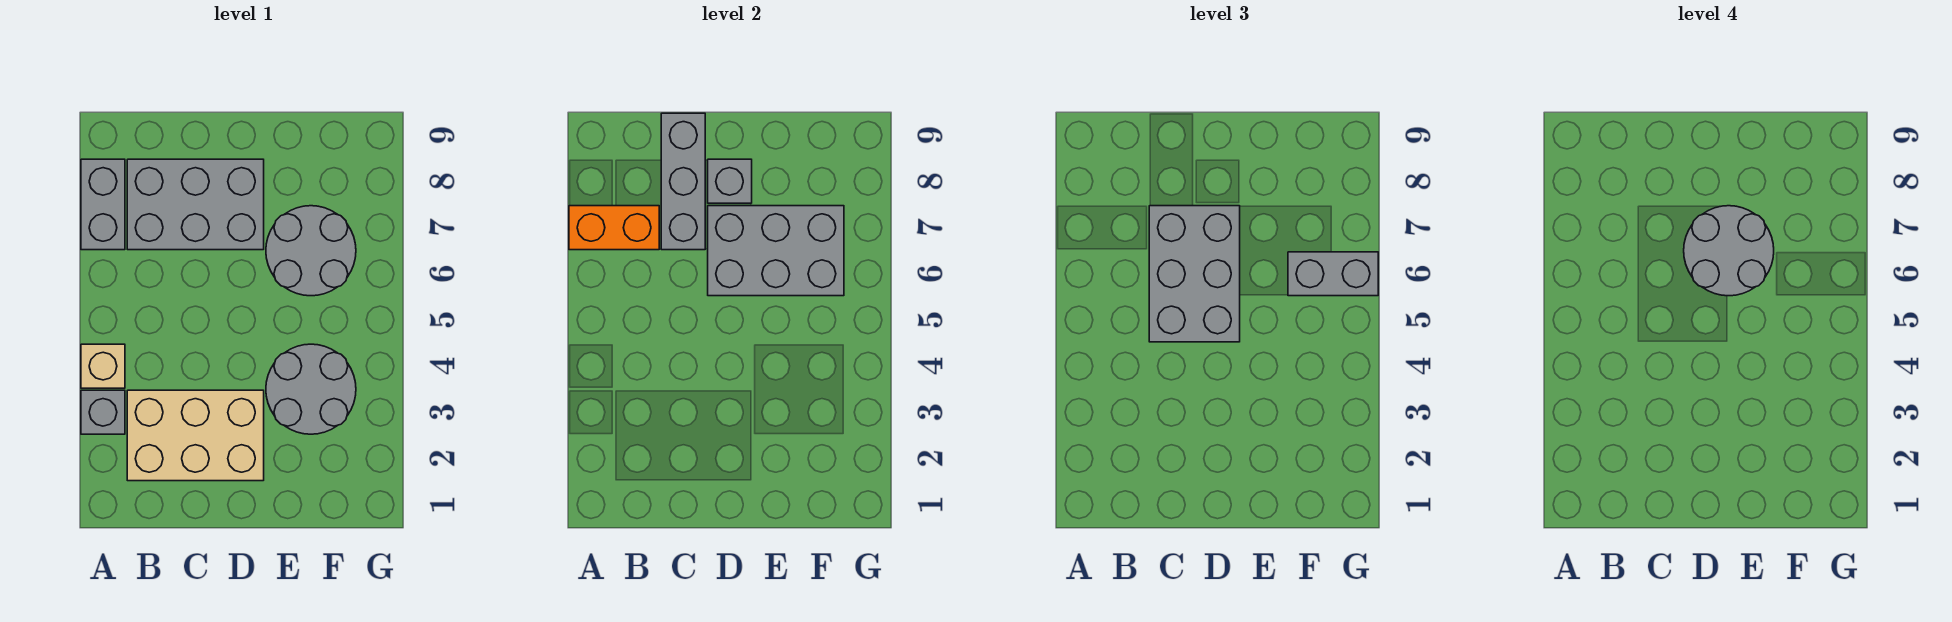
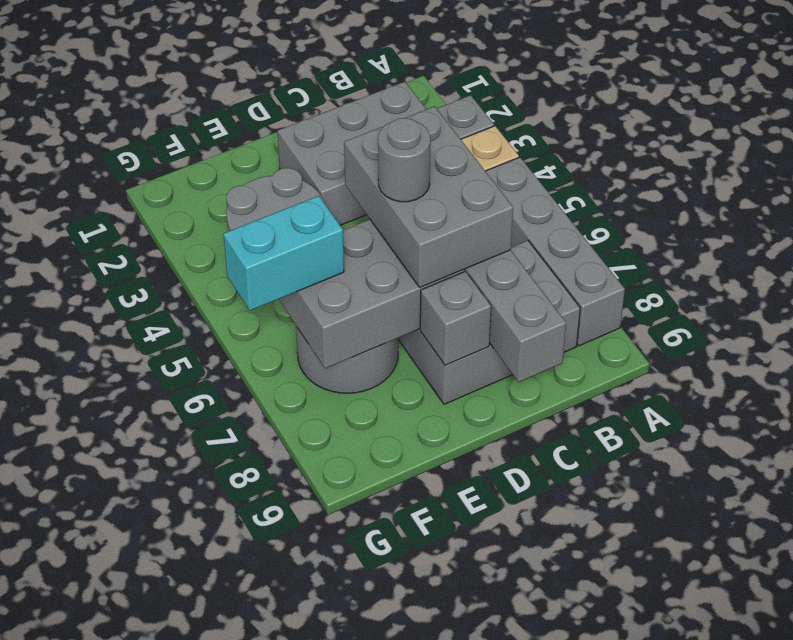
grey brick A7:A8 level 1 -> grey brick A5:A8 level 1
orange brick A7:B7 level 2 -> none
tan brick B2:D3 level 1 -> grey brick B2:D3 level 1
grey round brick D6:E7 level 4 -> grey round brick D6 level 4
grey brick F6:G6 level 3 -> cyan brick F6:G6 level 3

